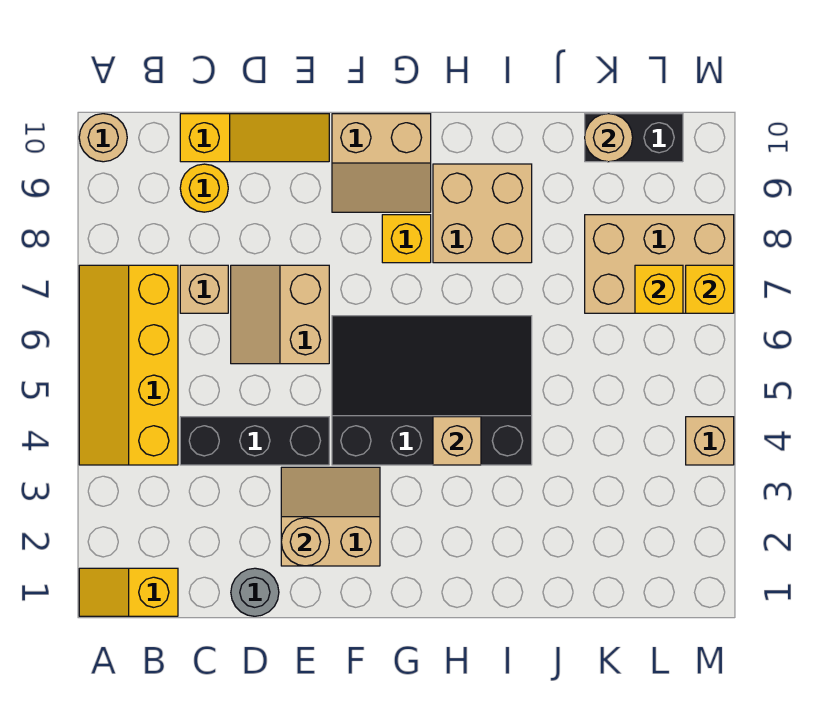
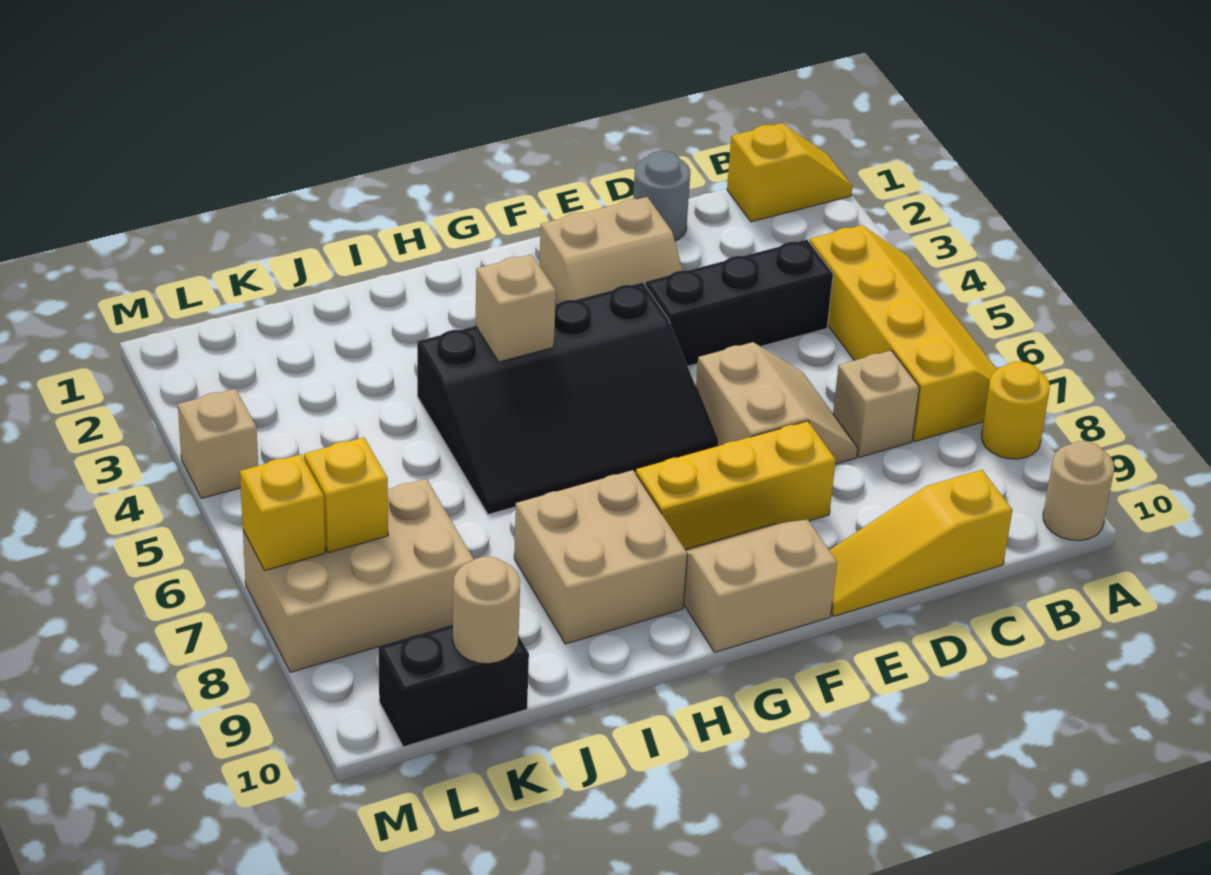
yellow round brick C9 level 1 -> yellow round brick A8 level 1
tan round brick E2 level 2 -> none
yellow brick G8 level 1 -> yellow brick E8:G8 level 1

